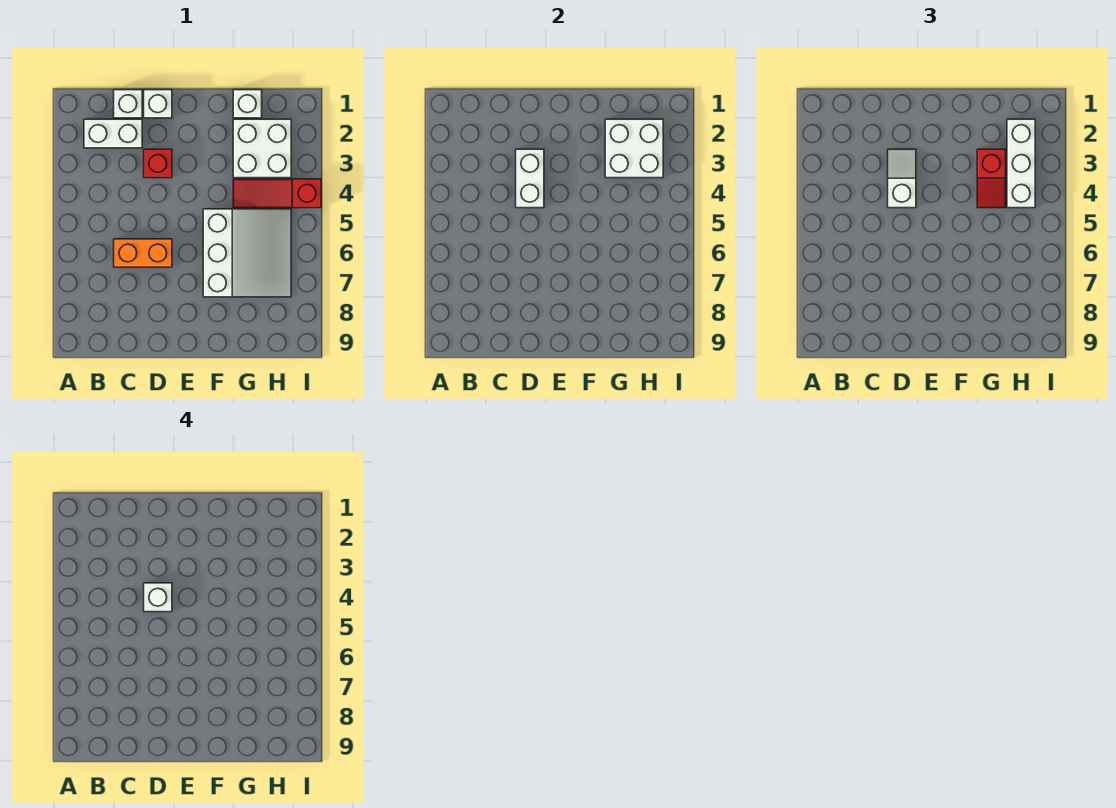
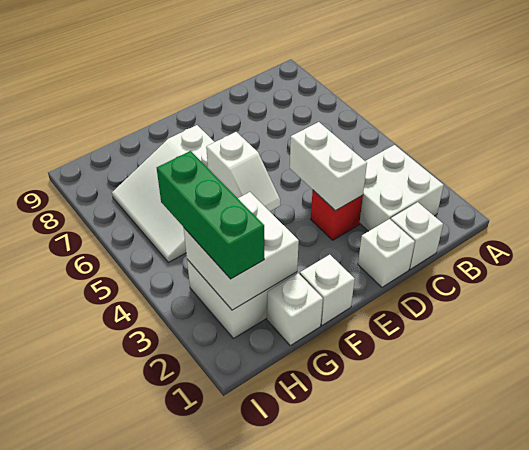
white brick B2:C2 level 1 -> white brick B2:C3 level 1
orange brick C6:D6 level 1 -> none
white slope D3:D4 level 3 top 4 -> white slope F4:F5 level 2 top 5
white brick D4 level 4 -> white brick F1 level 1
red slope G3:G4 level 3 top 3 -> none
red slope G4:I4 level 1 top I -> none
white brick H2:H4 level 3 -> green brick H2:H4 level 3

